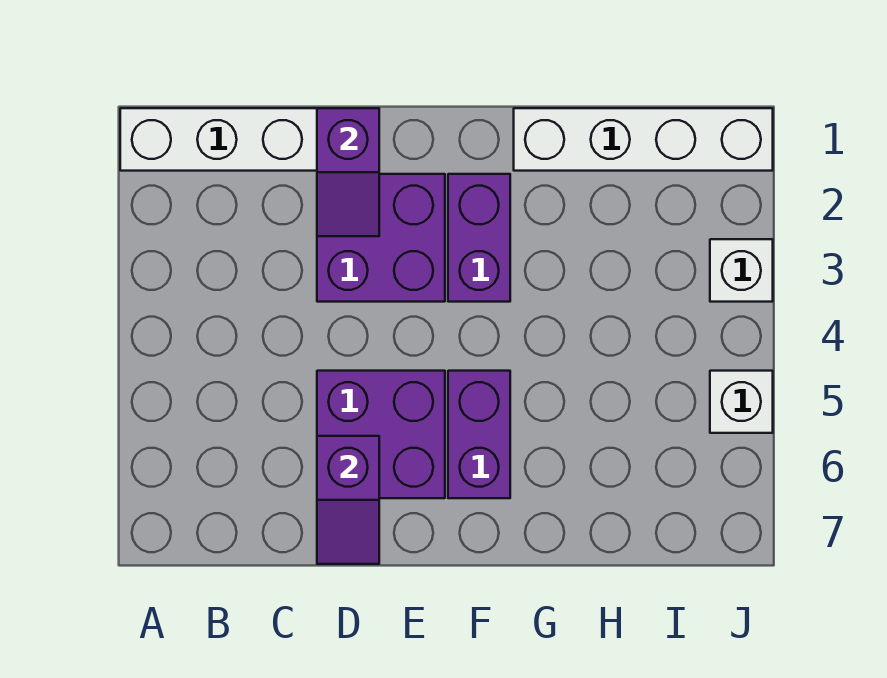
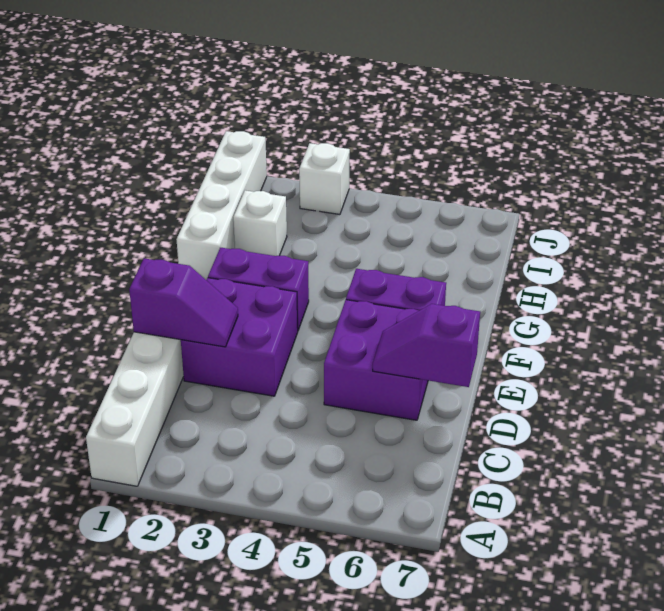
purple slope D6:D7 level 2 top 6 -> purple slope D6:D7 level 2 top 7
white brick J5 level 1 -> white brick H2 level 1

